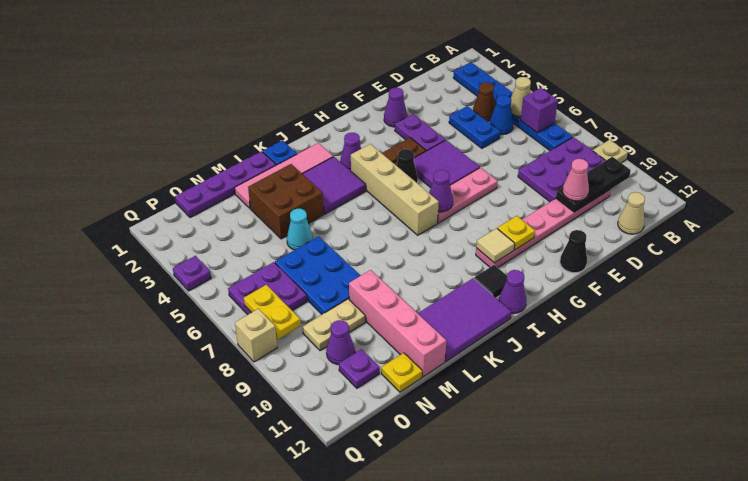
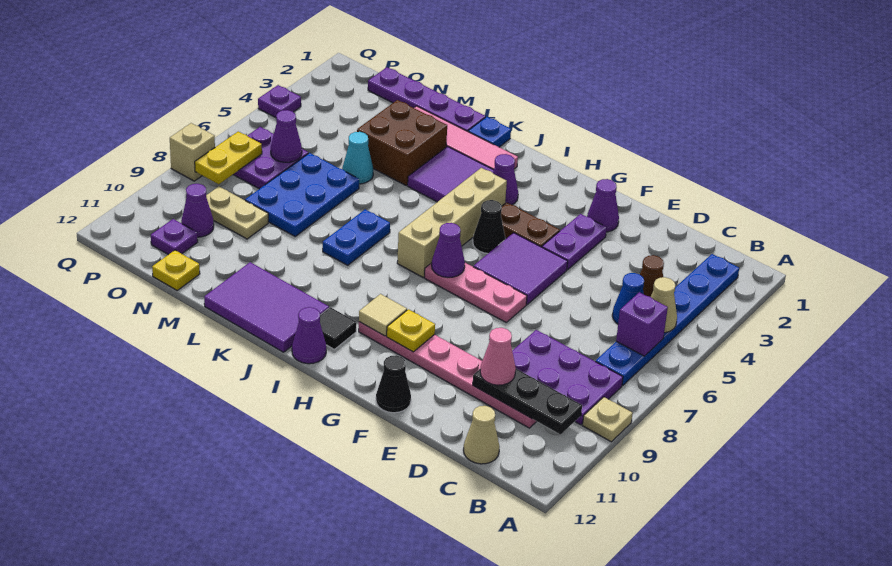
blue plate D4:D5 level 1 -> blue plate K7:K8 level 1
pink brick M9:M12 level 1 -> none
none -> purple cone O6 level 2

